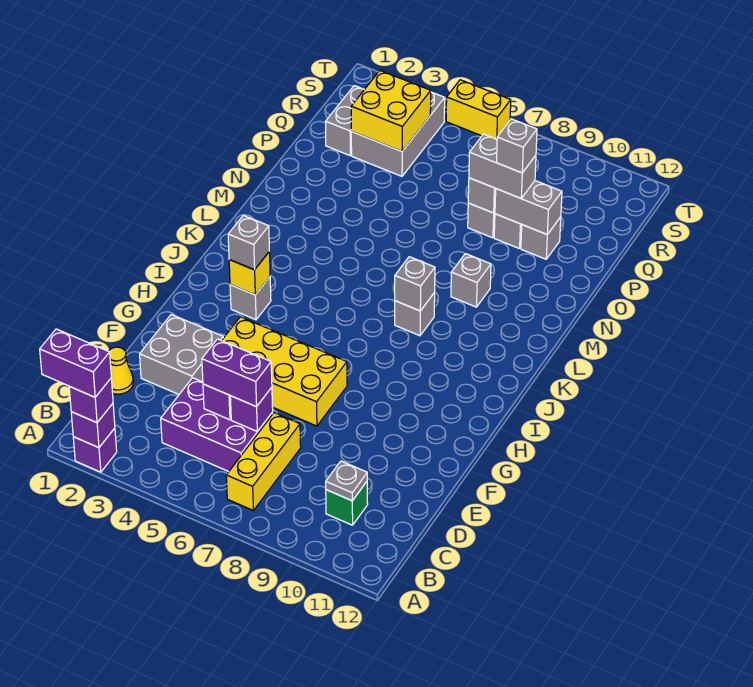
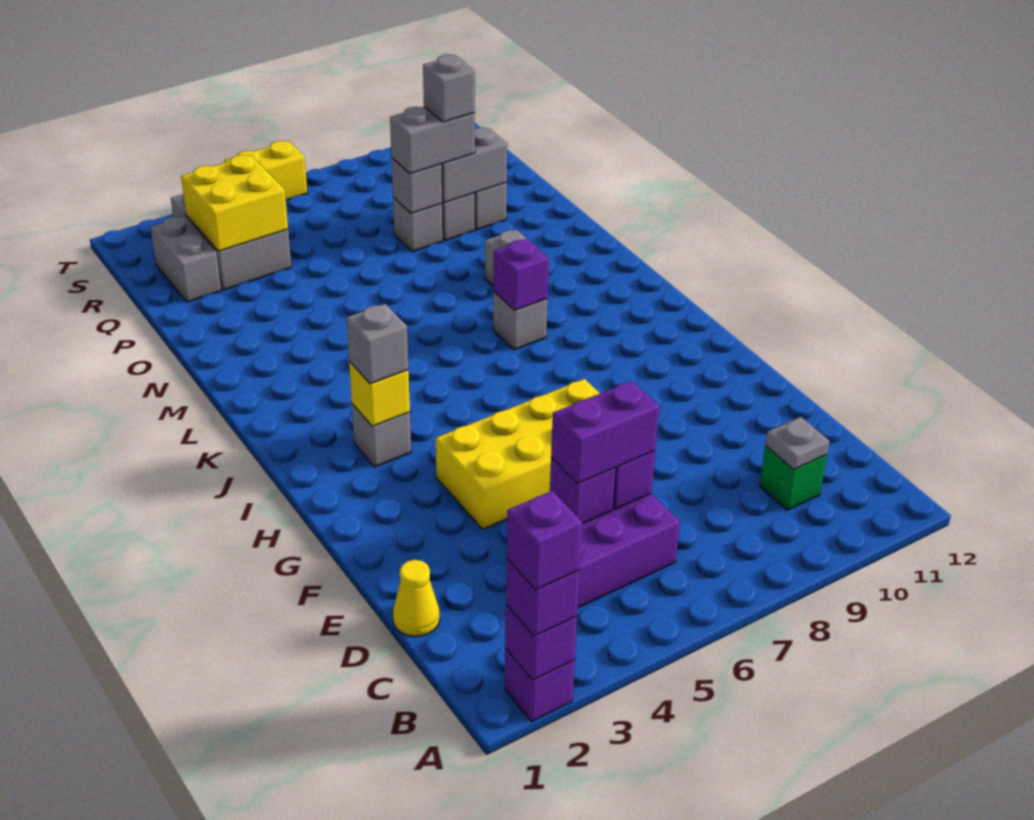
purple brick A1:A2 level 4 -> purple brick A2 level 4
yellow brick B7:D7 level 1 -> none
grey brick E2:F3 level 1 -> none
grey brick K8 level 2 -> purple brick K8 level 2

